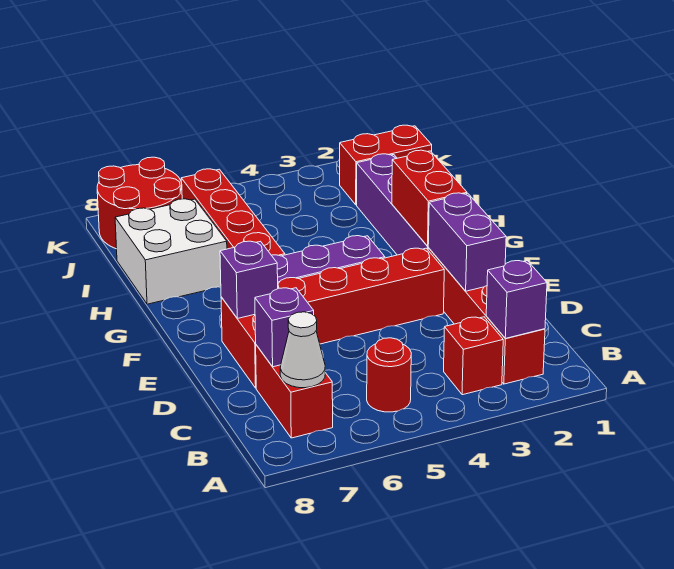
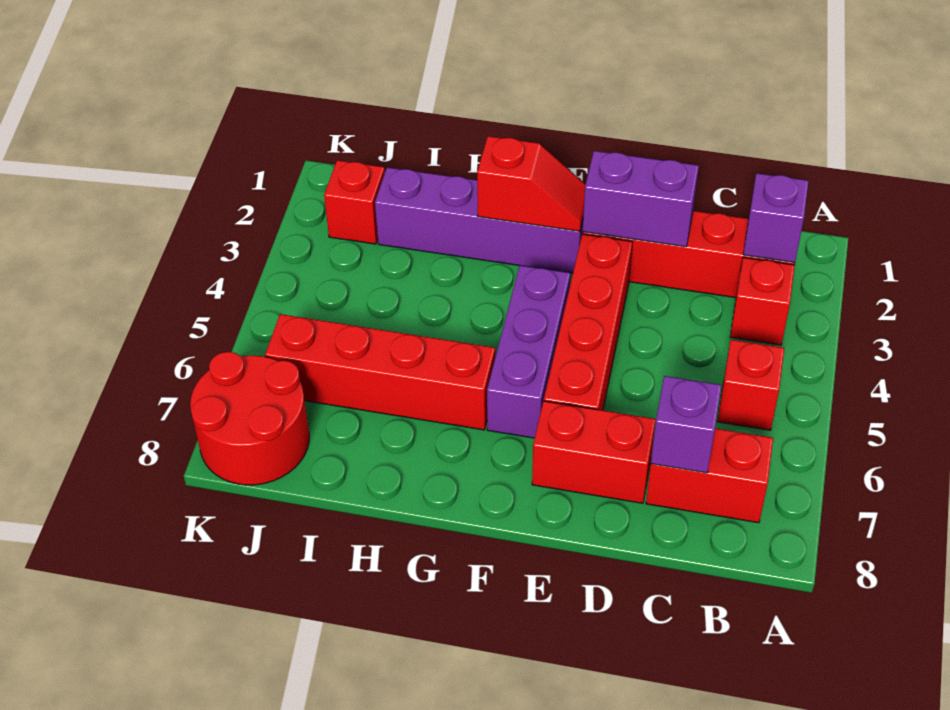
red round brick B5 level 1 -> red brick B5 level 1
white cone B7 level 2 -> none
purple brick E7 level 2 -> none
red brick F2:G2 level 2 -> red slope F2:G2 level 2 top G
white brick H7:I8 level 1 -> none
red brick J1:J2 level 1 -> red brick J2 level 1

